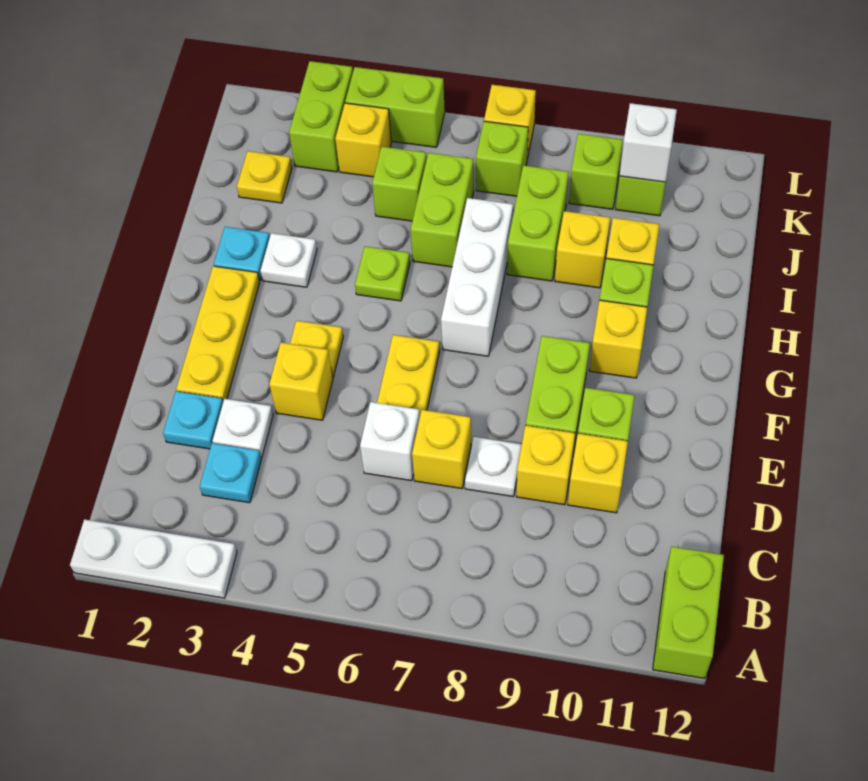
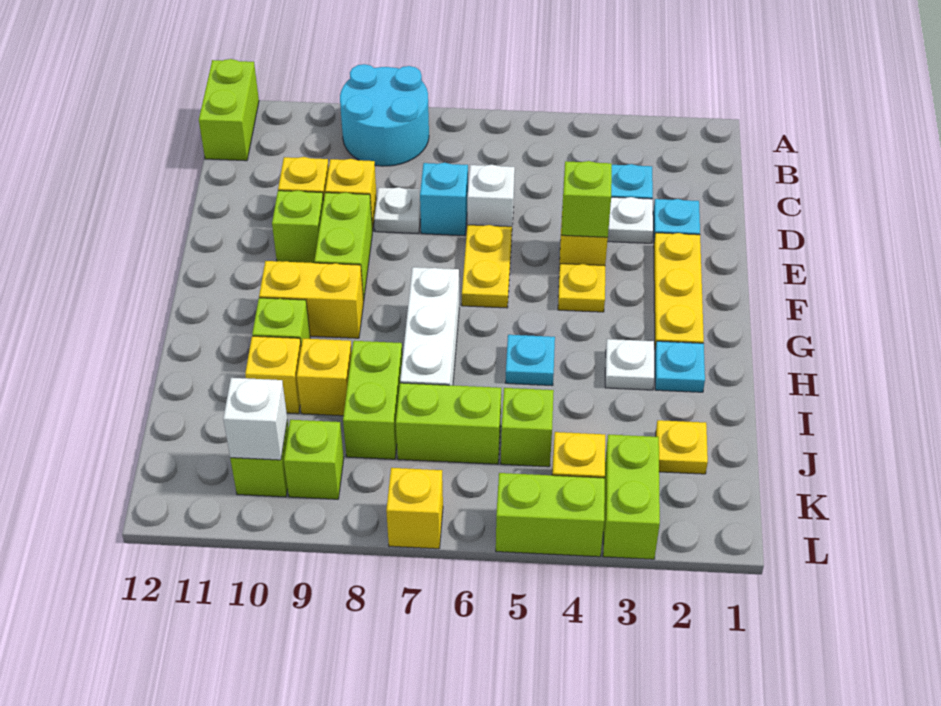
white plate A1:A3 level 1 -> none
none -> cyan round brick A8:B9 level 1
yellow brick D7 level 1 -> cyan brick D7 level 1
yellow brick G10 level 1 -> yellow brick G9:G10 level 1
lime plate H5 level 1 -> cyan plate H5 level 1
lime brick I6:J6 level 1 -> lime brick J6:J7 level 1
lime brick K7 level 1 -> lime brick E4 level 2

